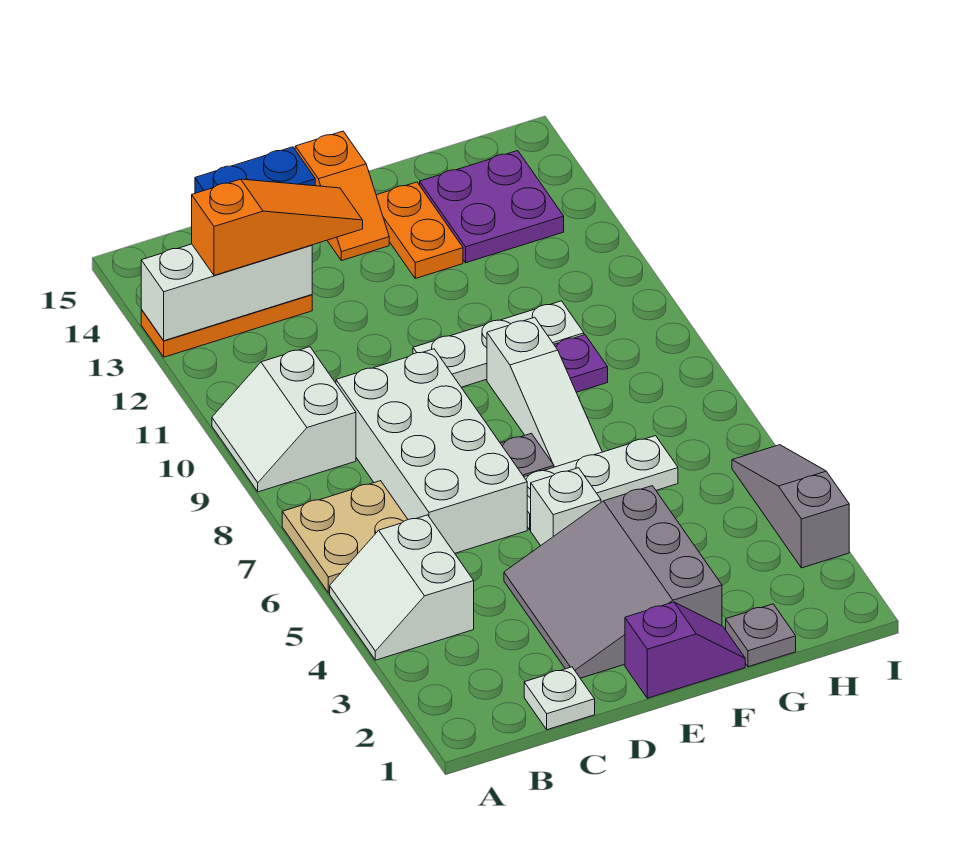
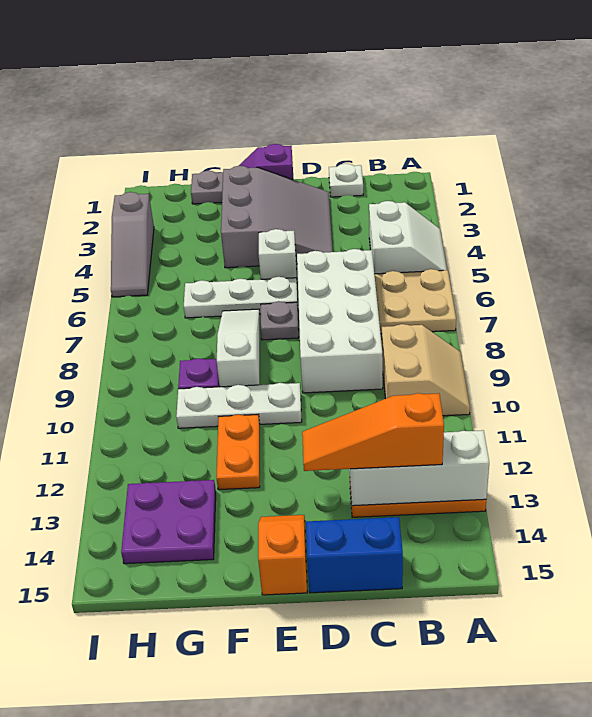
white slope A9:B10 level 1 top B -> tan slope A9:B10 level 1 top B
orange plate F13:F14 level 1 -> orange plate F11:F12 level 1

